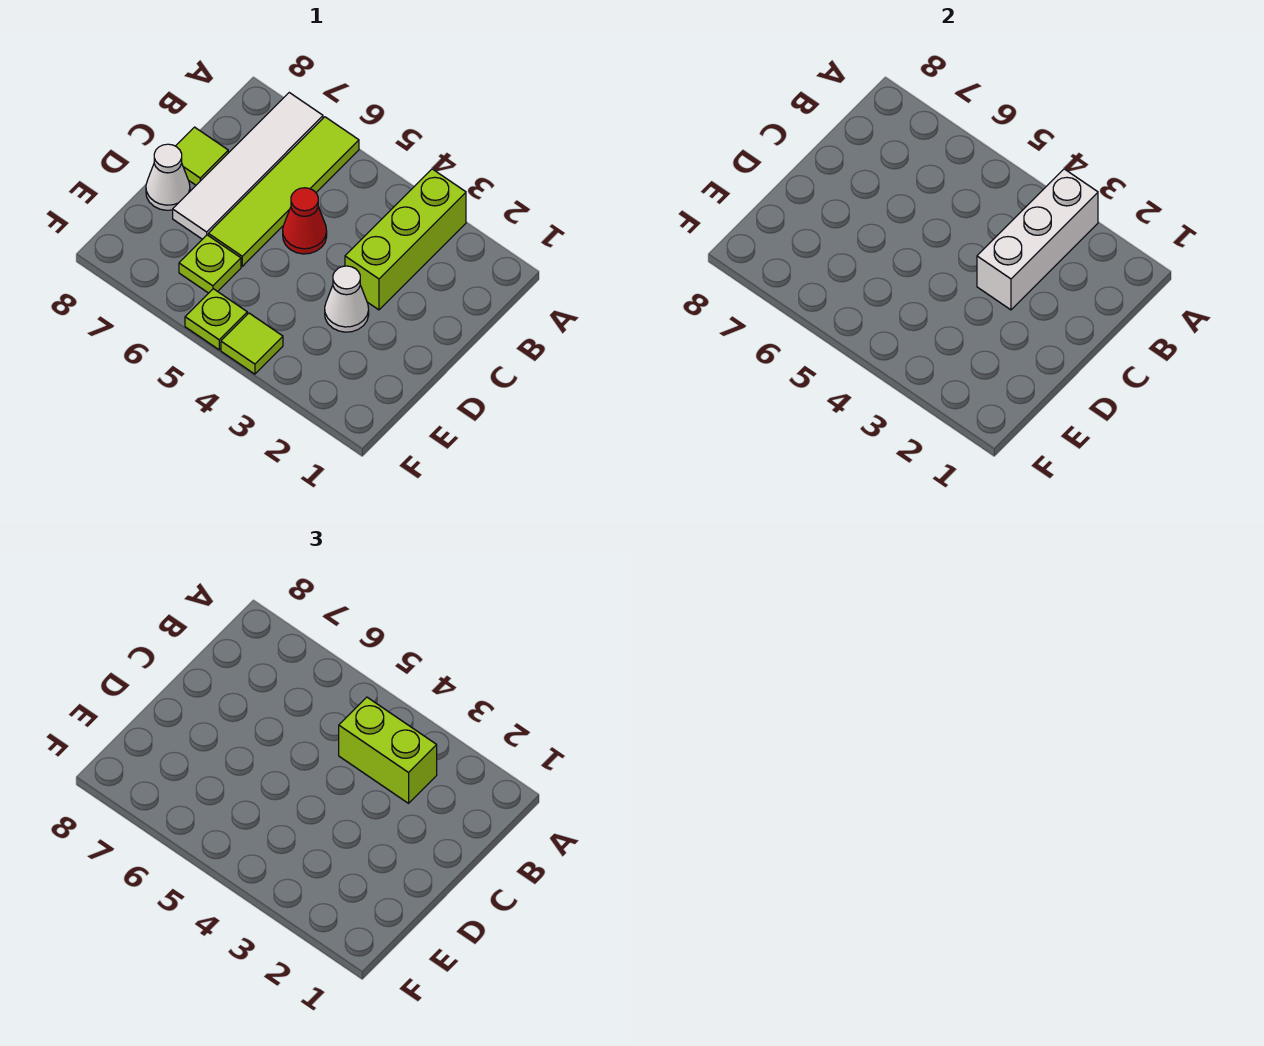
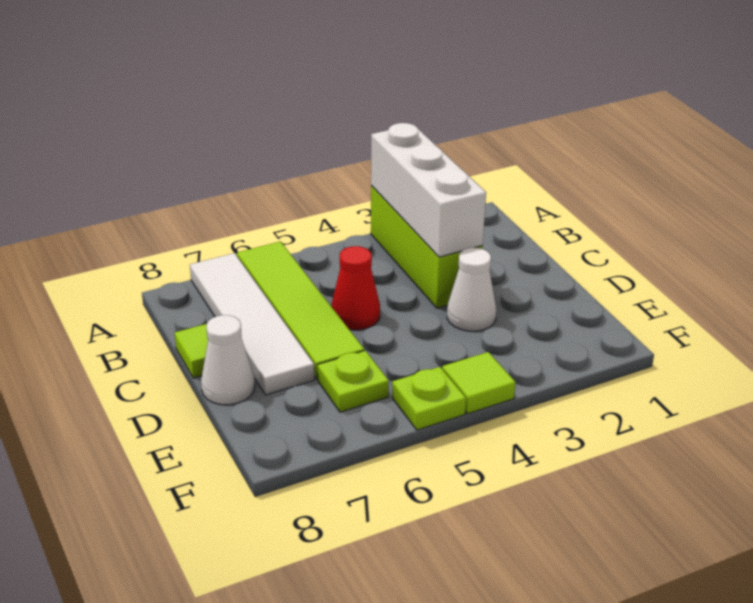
lime brick B3:B4 level 3 -> none

